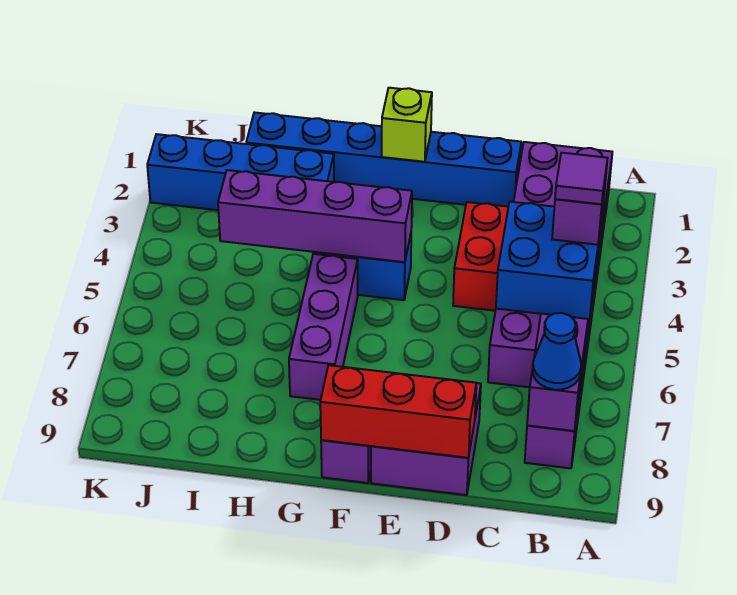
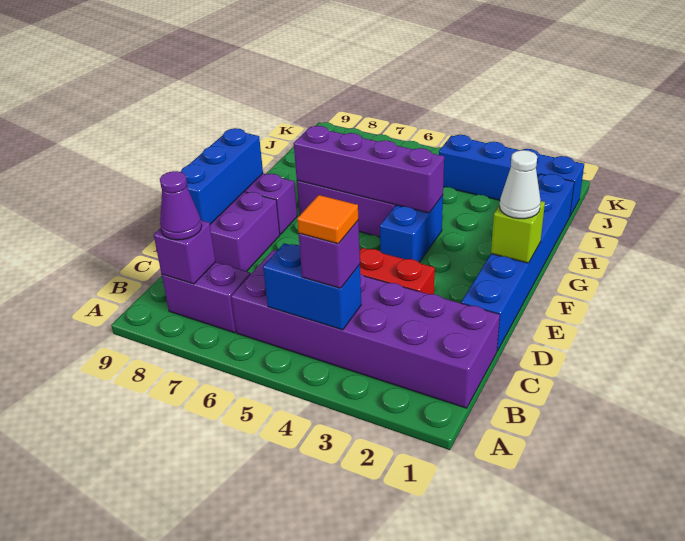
blue brick B4:C5 level 2 -> blue brick B4:B5 level 2
purple tile B4 level 4 -> orange tile B4 level 4
purple brick B7:B8 level 2 -> purple brick B8 level 2
blue cone B8 level 3 -> purple cone B8 level 3
red brick D9:F9 level 2 -> blue brick D9:F9 level 2
none -> white cone F1 level 3
purple brick F4:I4 level 2 -> purple brick G4:G7 level 2
blue brick H2:K2 level 1 -> blue brick J1:J4 level 1

